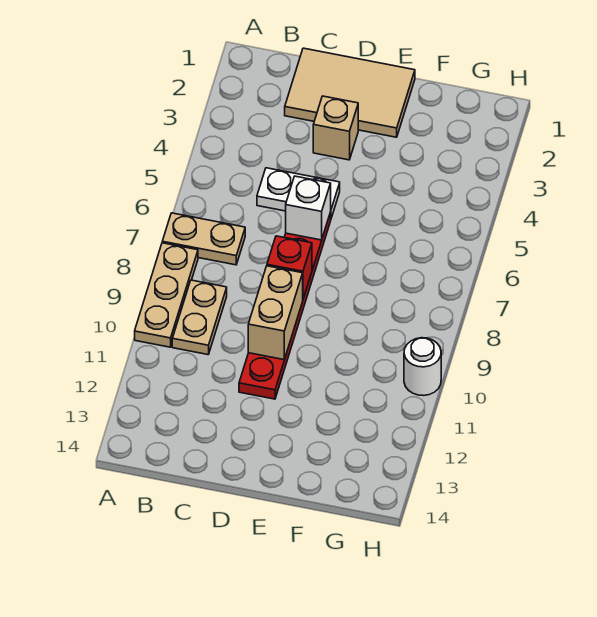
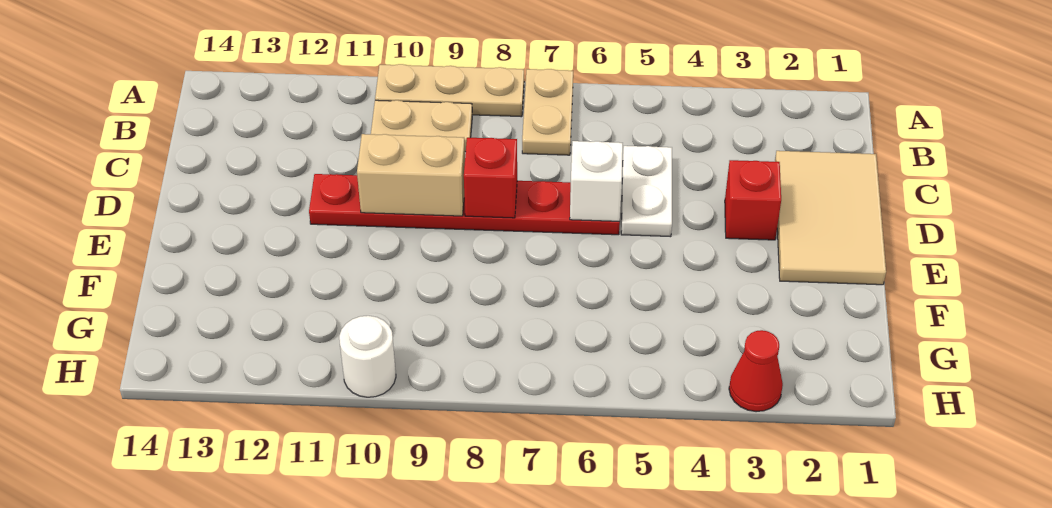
tan brick D3 level 1 -> red brick D3 level 1
none -> red cone H3 level 1

